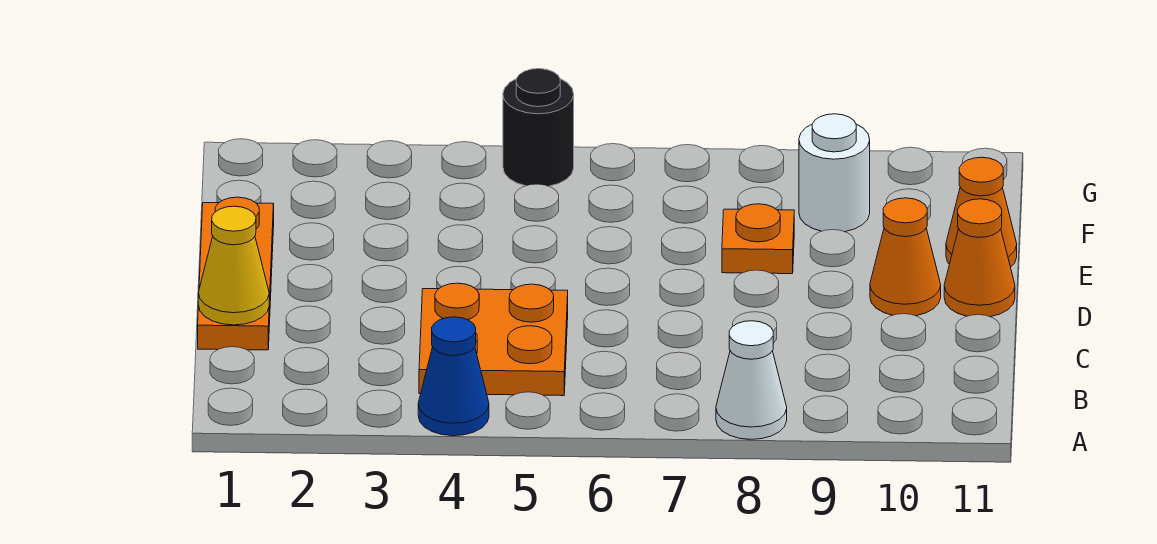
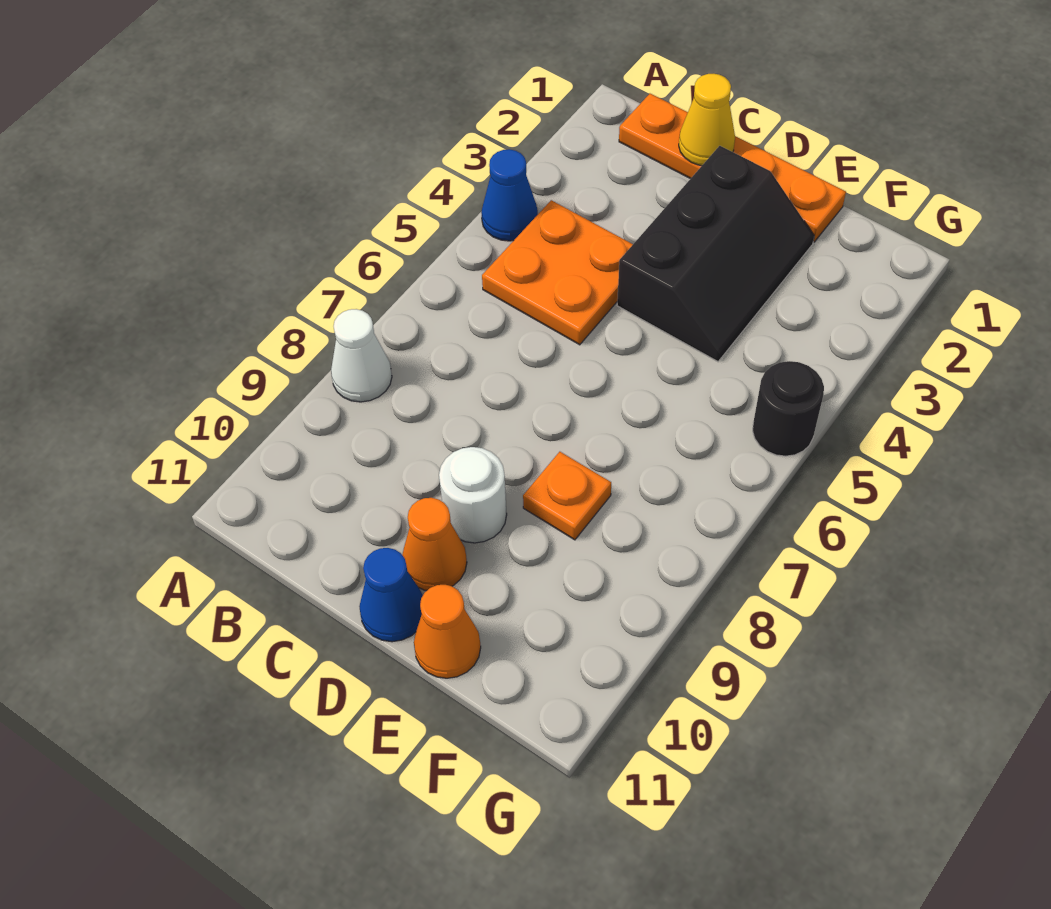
orange plate C1:E1 level 1 -> orange plate B1:E1 level 1
none -> black slope D2:E4 level 1 top D
orange cone D11 level 1 -> blue cone D11 level 1
white round brick F9 level 1 -> white round brick D9 level 1

